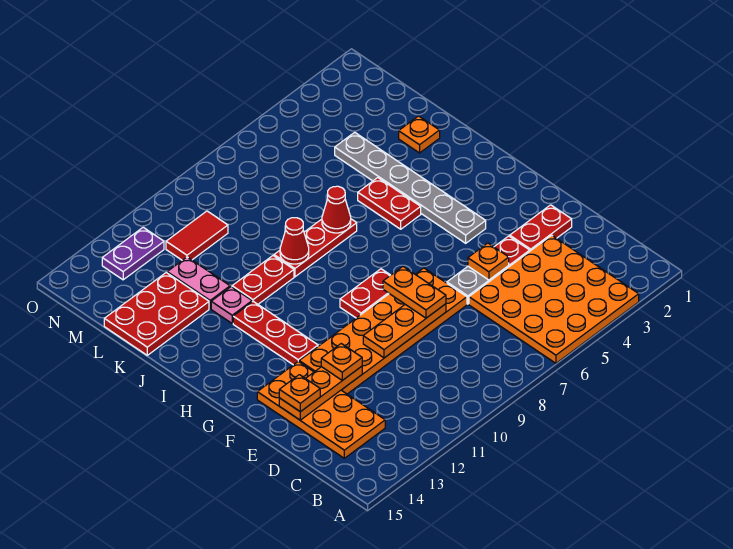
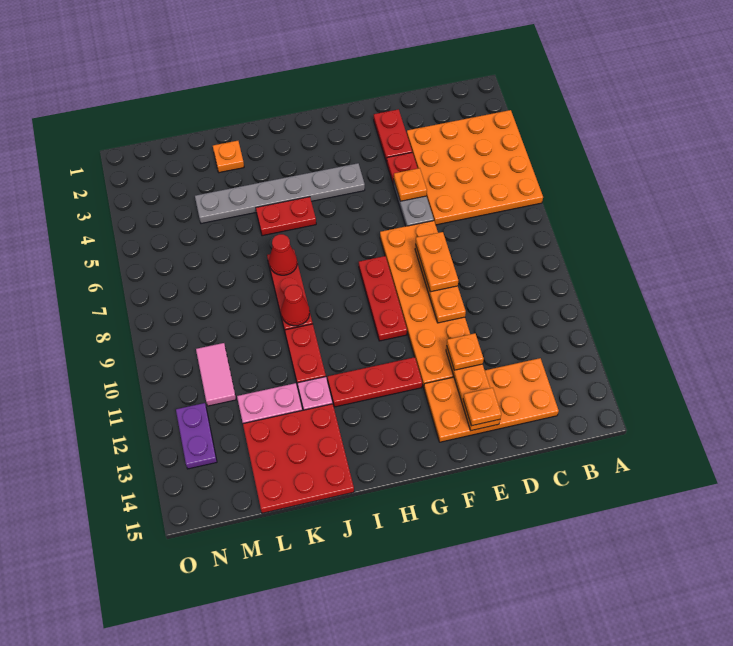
orange plate E8:F8 level 3 -> orange plate E8:E9 level 3
red plate G8:G9 level 1 -> red plate G8:G10 level 1
red plate K13:L15 level 1 -> red plate J13:L15 level 1
red tile M10:M11 level 1 -> pink tile M10:M11 level 1

